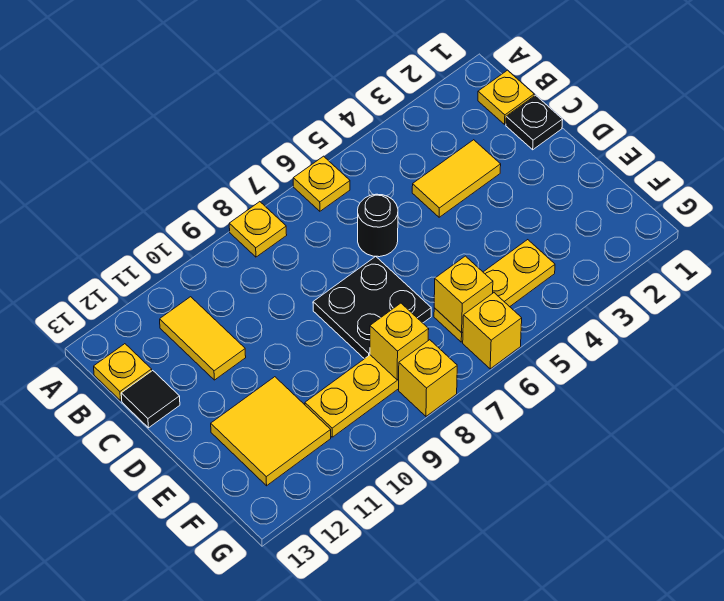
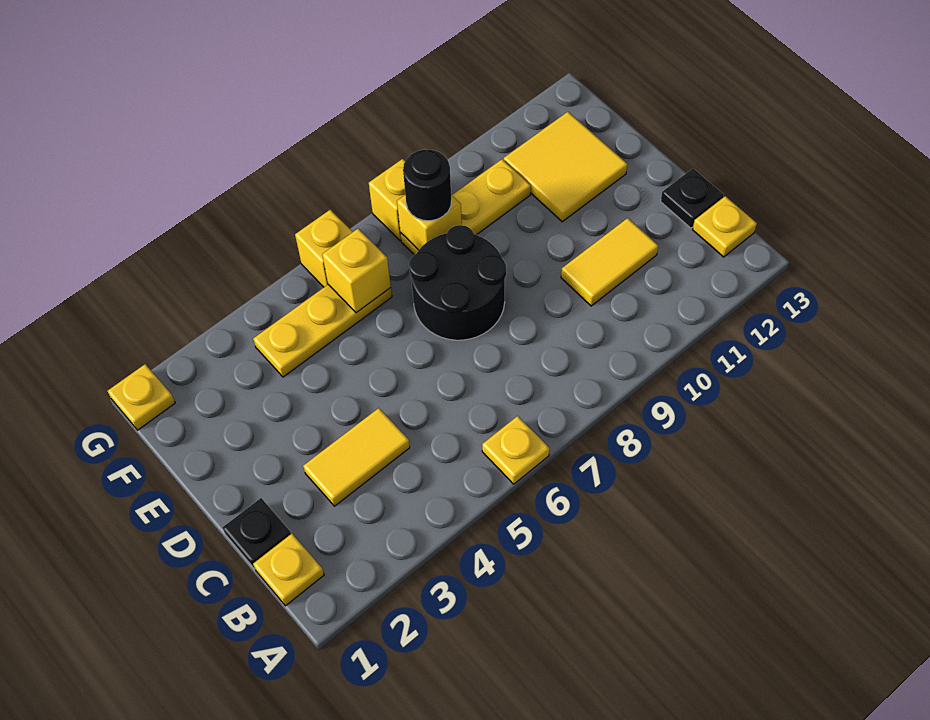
yellow plate A8 level 1 -> yellow plate G1 level 1
yellow tile B11:C11 level 1 -> yellow tile C10:C11 level 1
black round brick C6 level 1 -> black round brick F8 level 3
black tile C13 level 1 -> black plate C13 level 1
black plate D7:E8 level 1 -> black round brick D7:E8 level 1

